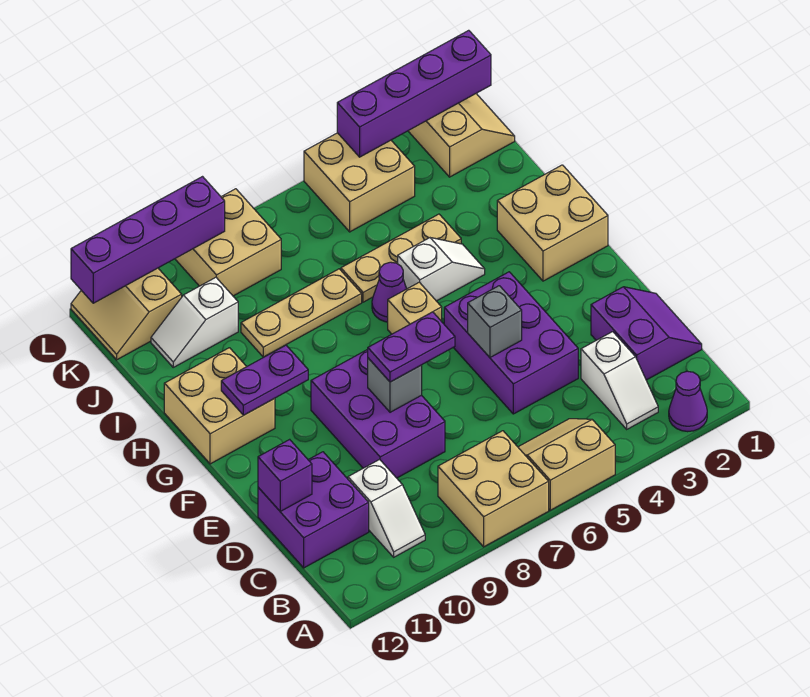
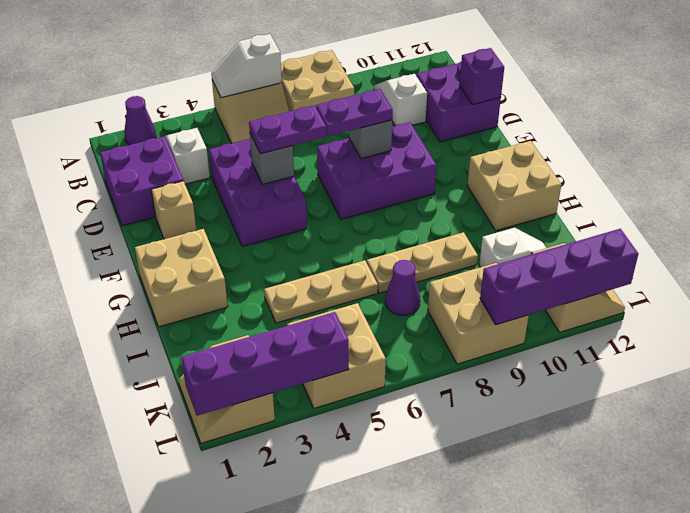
purple slope C1:D2 level 1 top 2 -> purple brick C1:D2 level 1
purple brick D8:F9 level 1 -> purple brick E7:F9 level 1
tan brick G6 level 1 -> tan brick E2 level 1
purple plate G10:G11 level 2 -> purple plate E5:E6 level 3
white slope H4:H5 level 1 top 5 -> white slope A5:A6 level 2 top 6
purple cone H6 level 1 -> purple cone J7 level 1

